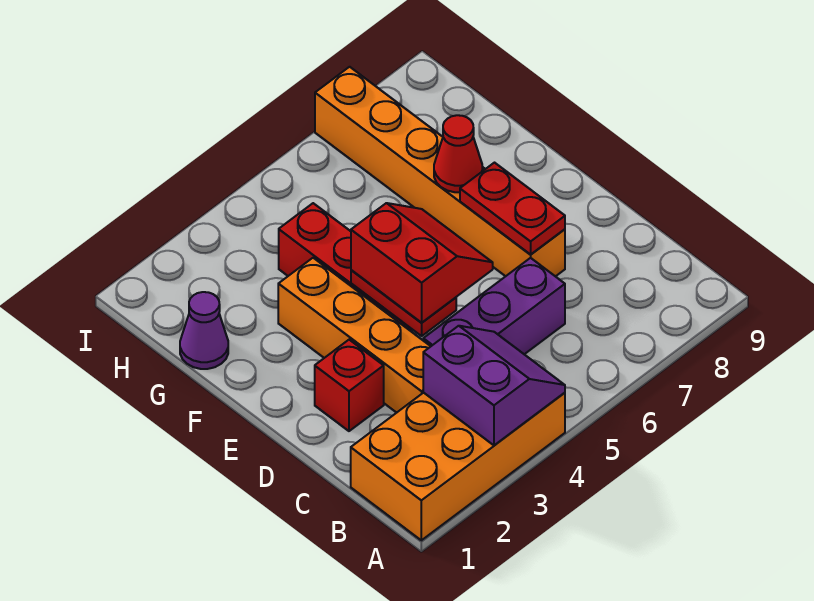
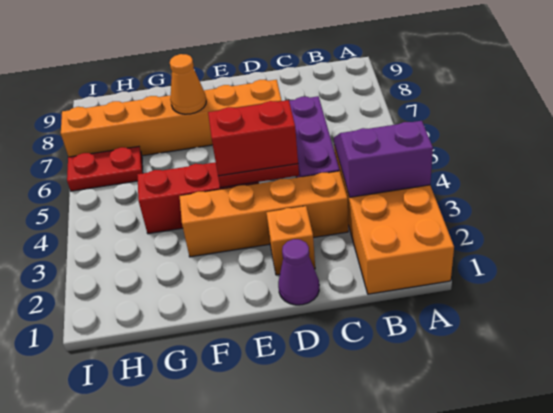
red brick D2 level 1 -> orange brick D2 level 1
red plate D7:E7 level 2 -> red plate H6:I6 level 1
red cone F7 level 2 -> orange cone F7 level 2
purple cone G1 level 1 -> purple cone D1 level 1

